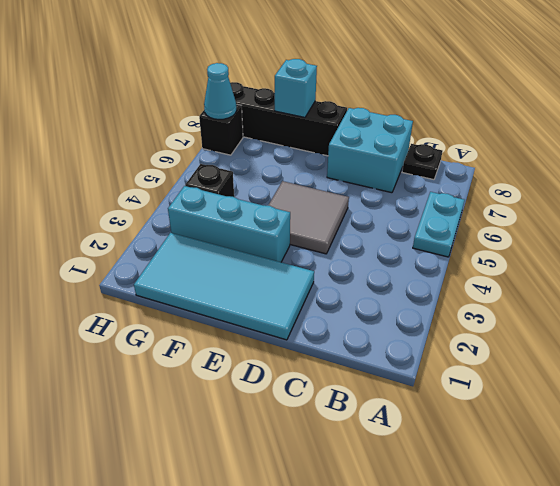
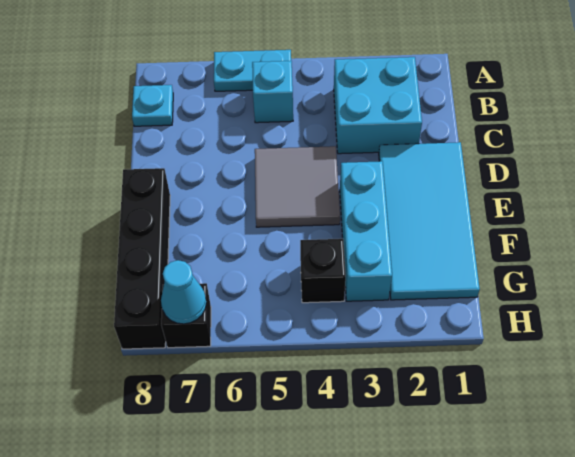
black plate B8 level 1 -> cyan plate B8 level 1
cyan brick C7:D8 level 1 -> cyan brick B2:C3 level 1
cyan brick F8 level 2 -> cyan brick B5 level 1

